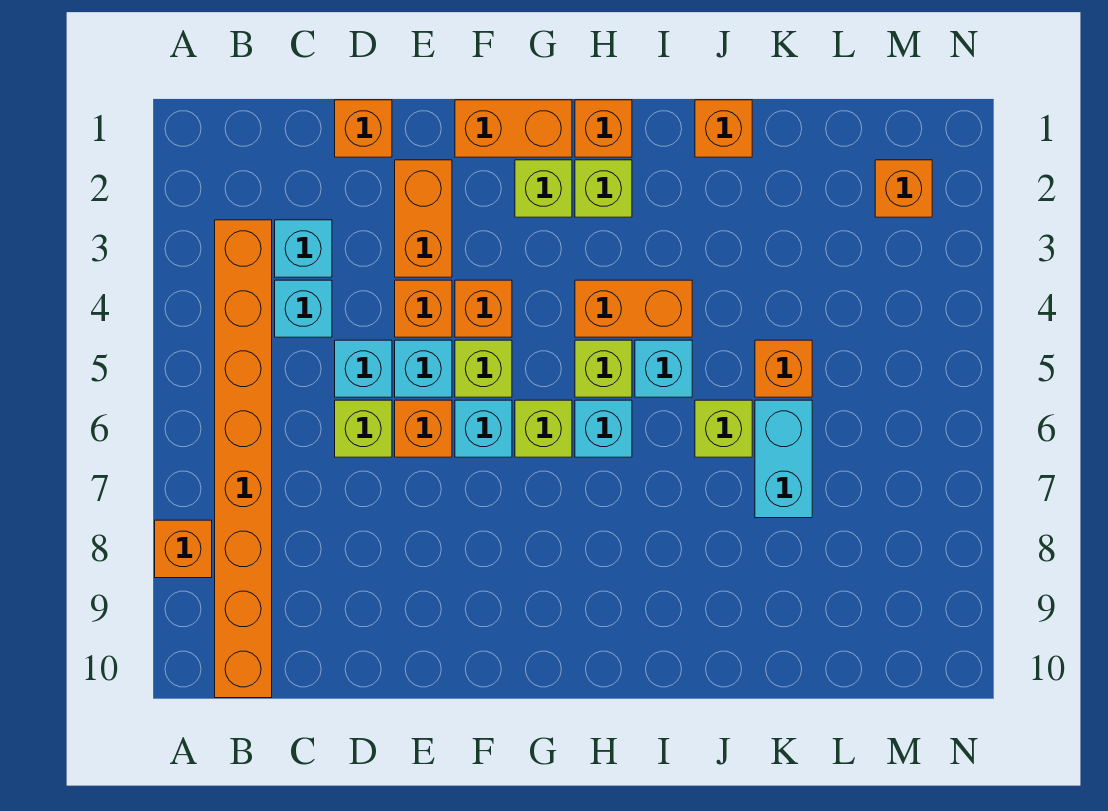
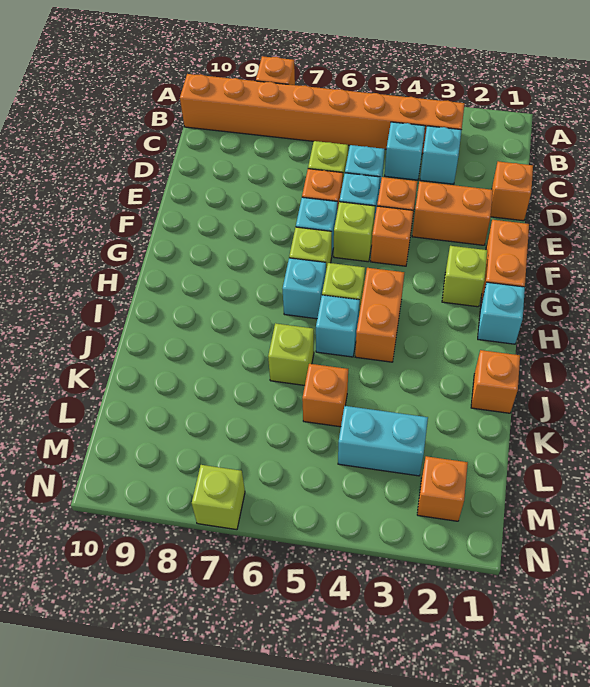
orange brick H1 level 1 -> cyan brick H1 level 1
lime brick H2 level 1 -> lime brick N7 level 1
cyan brick K6:K7 level 1 -> cyan brick L3:L4 level 1

